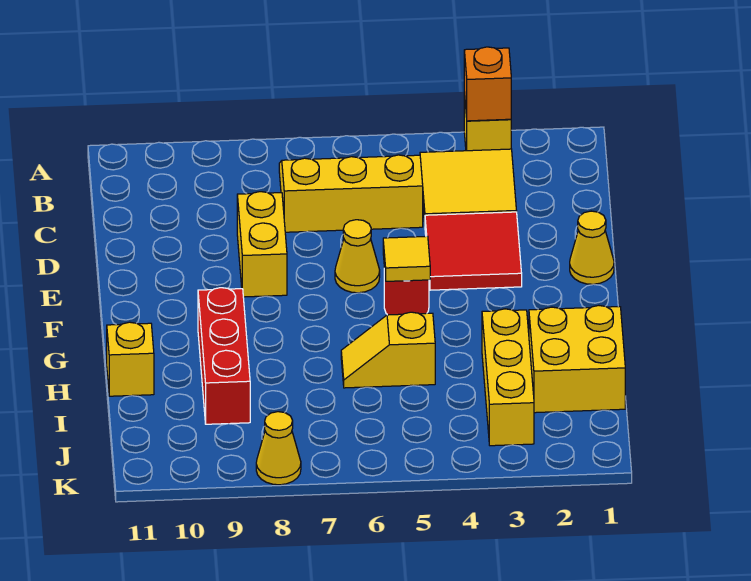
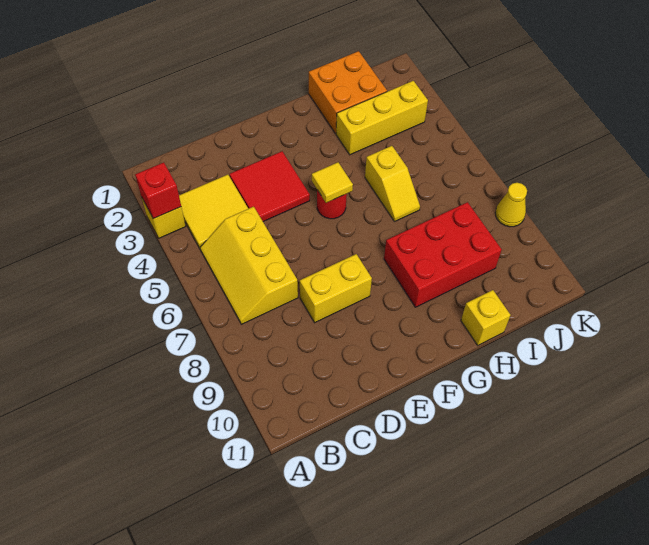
orange brick A3 level 2 -> red brick A3 level 2
yellow cone E1 level 1 -> none
yellow cone E6 level 1 -> none
red brick G9:I9 level 1 -> red brick G8:I9 level 1
yellow brick H1:I2 level 1 -> orange brick H1:I2 level 1

